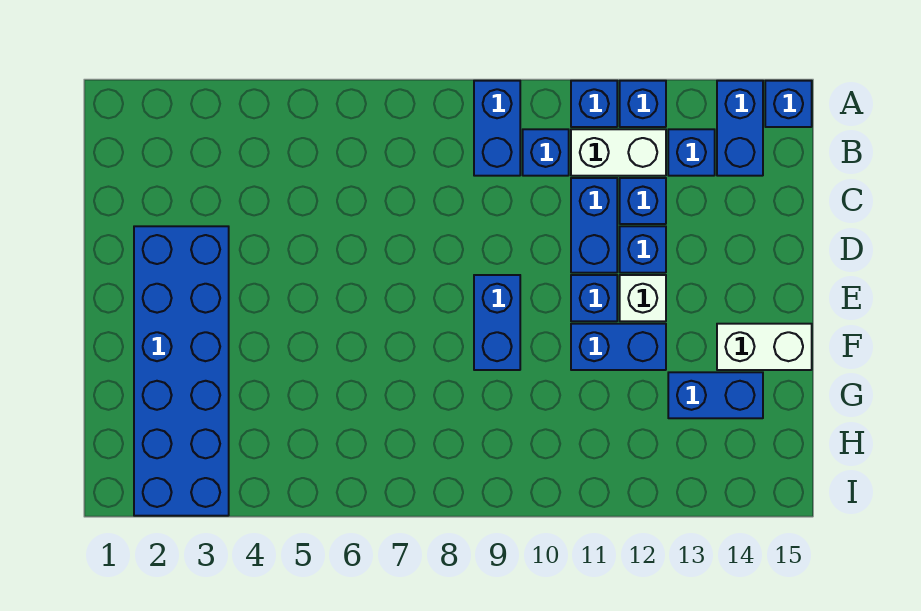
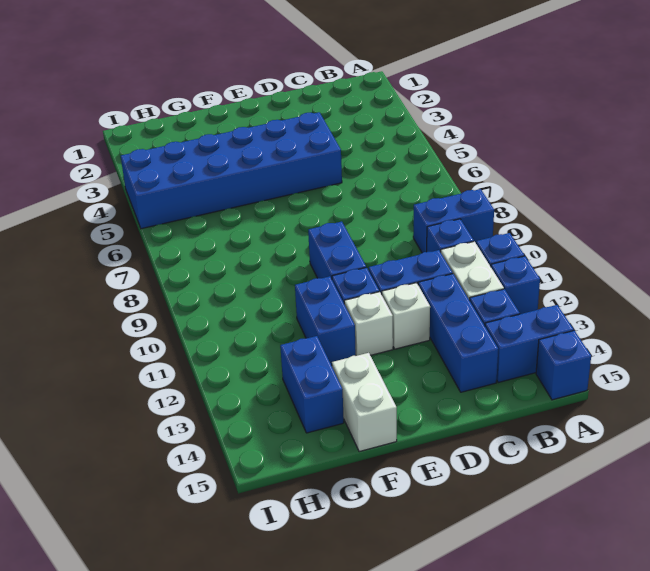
blue brick C12 level 1 -> blue brick C12:C14 level 1
blue brick D2:I3 level 1 -> blue brick D4:I5 level 1
blue brick D12 level 1 -> white brick D12 level 1
blue brick E9:F9 level 1 -> blue brick E9:E10 level 1

